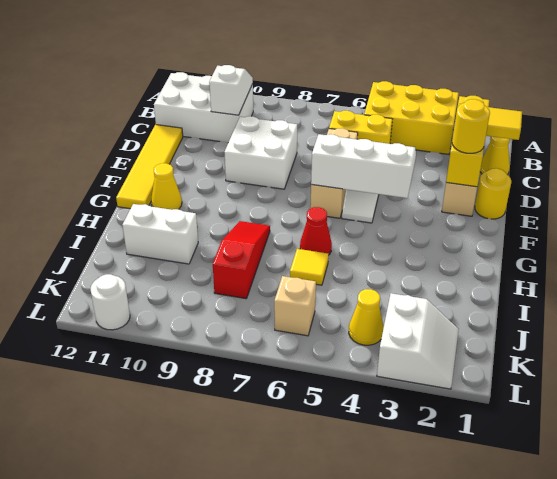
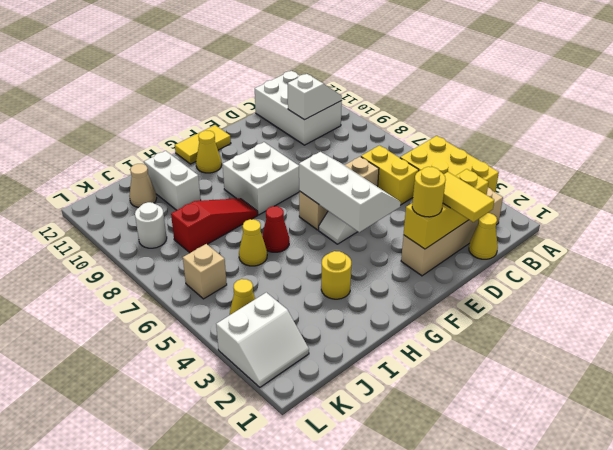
white brick D8:E9 level 1 -> white brick F8:G9 level 1
yellow tile D12:G12 level 1 -> yellow tile F12:G12 level 1
yellow round brick E1 level 1 -> yellow round brick H3 level 1
yellow tile I6 level 1 -> yellow cone I6 level 1
none -> tan cone J11 level 1
white round brick L11 level 1 -> white round brick K9 level 1

